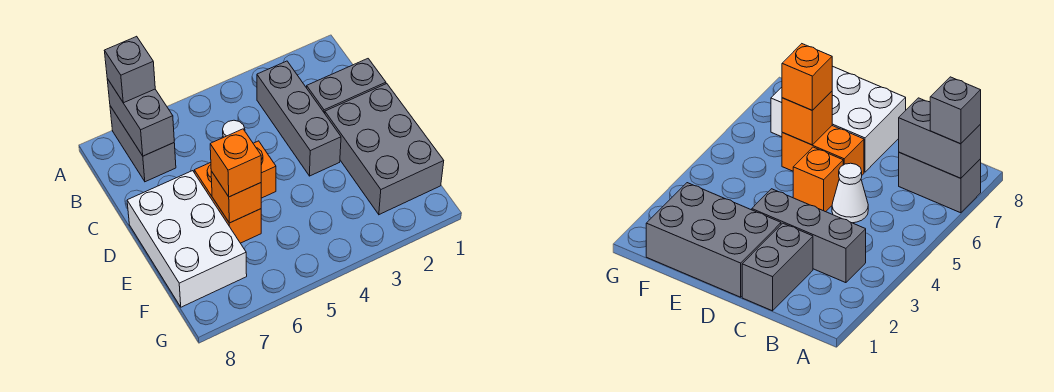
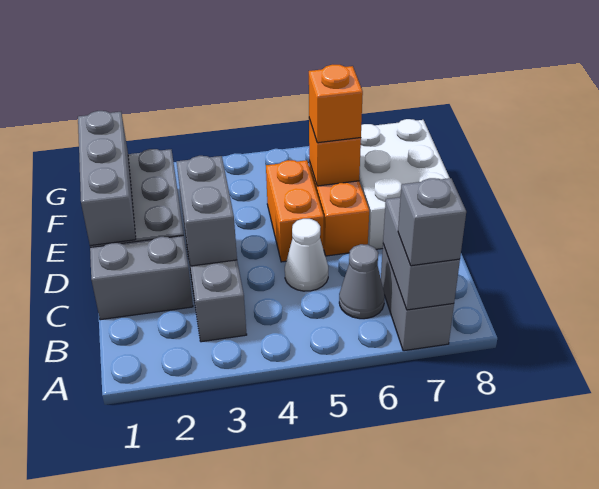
none -> grey cone B6 level 1
none -> grey brick C3:D3 level 2
none -> grey brick D1:F1 level 2
orange brick D5 level 1 -> orange brick D5:E5 level 1

